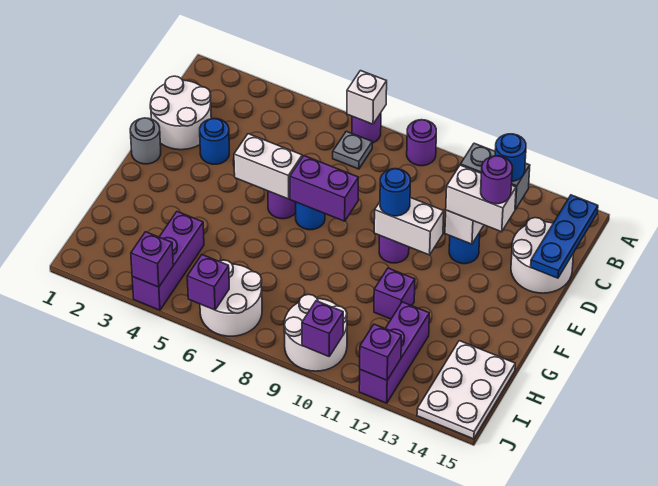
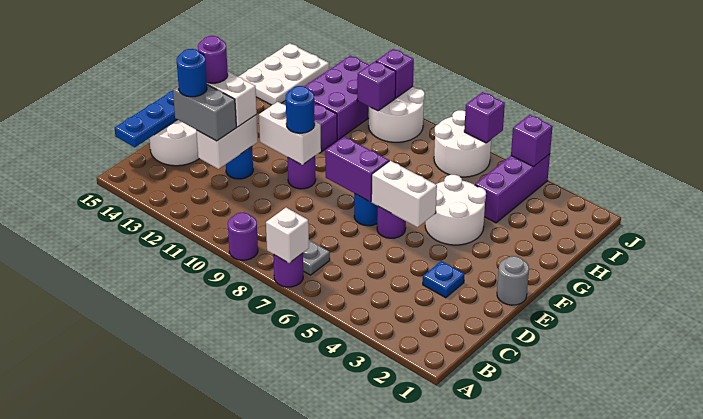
white round brick C1:D2 level 1 -> white round brick F4:G5 level 1
blue round brick D3 level 1 -> blue plate D3 level 1
purple brick H12:J12 level 1 -> purple brick H11:J12 level 1
purple brick J12 level 2 -> purple brick I10 level 2

